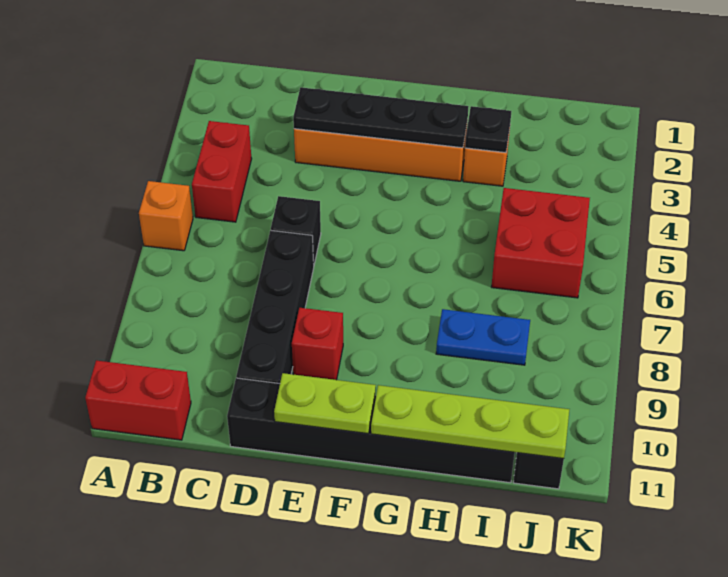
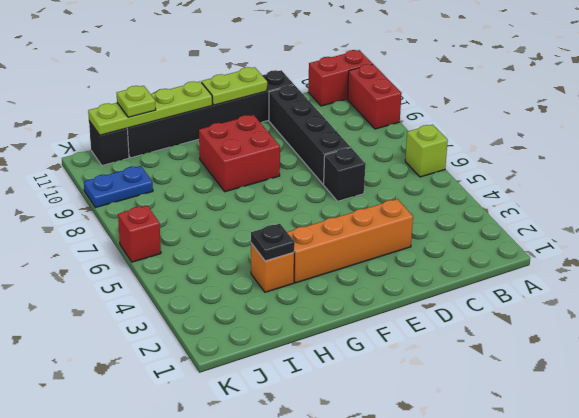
orange brick A6 level 1 -> lime brick A6 level 1
red brick B4:B5 level 1 -> red brick A9:A10 level 1
black plate D3:G3 level 2 -> none
red brick E9 level 1 -> red brick K6 level 1
blue plate H8:I8 level 1 -> blue plate J9:K9 level 1
red brick I5:J6 level 1 -> red brick F8:G9 level 1
none -> lime plate I11 level 3

